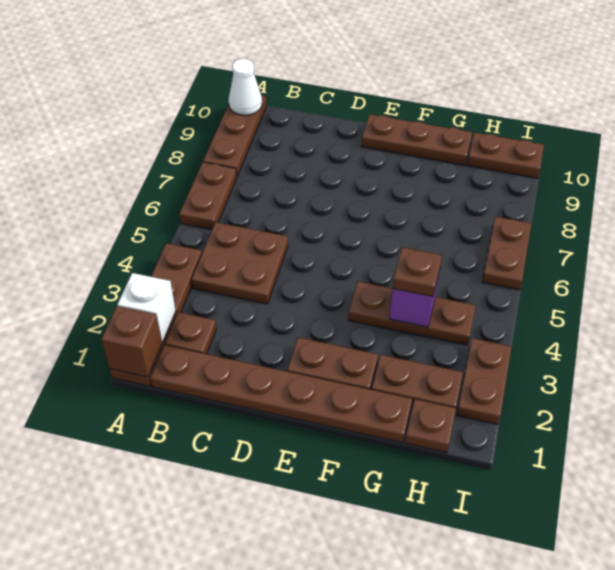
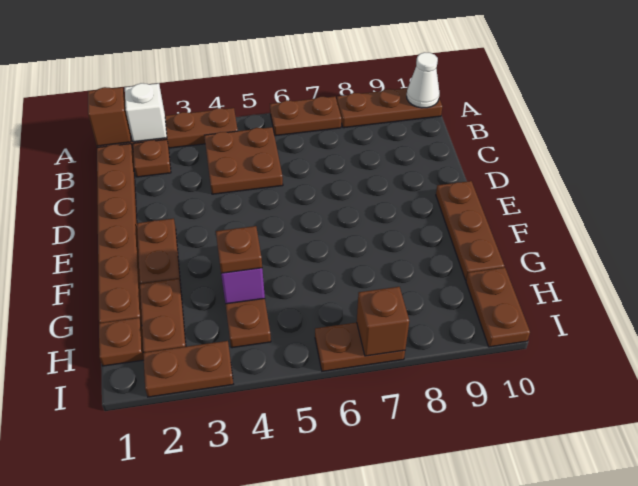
none -> brown brick I7 level 2

